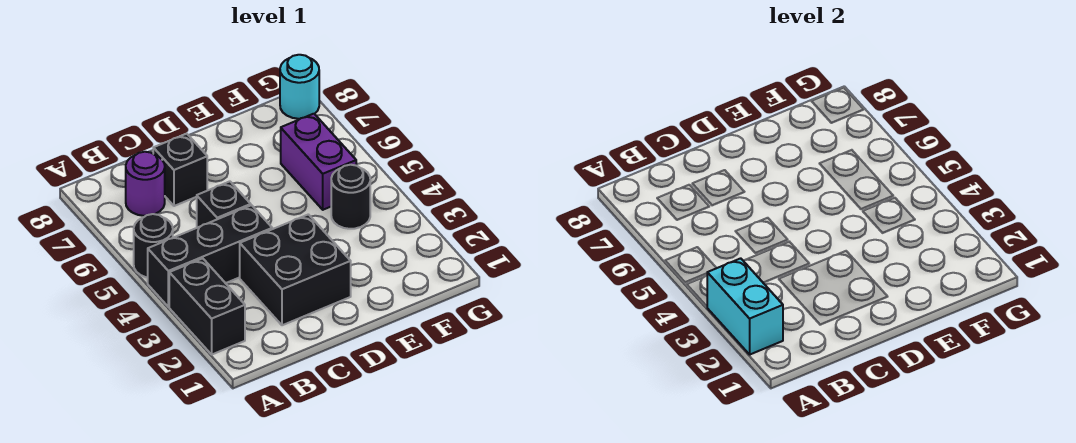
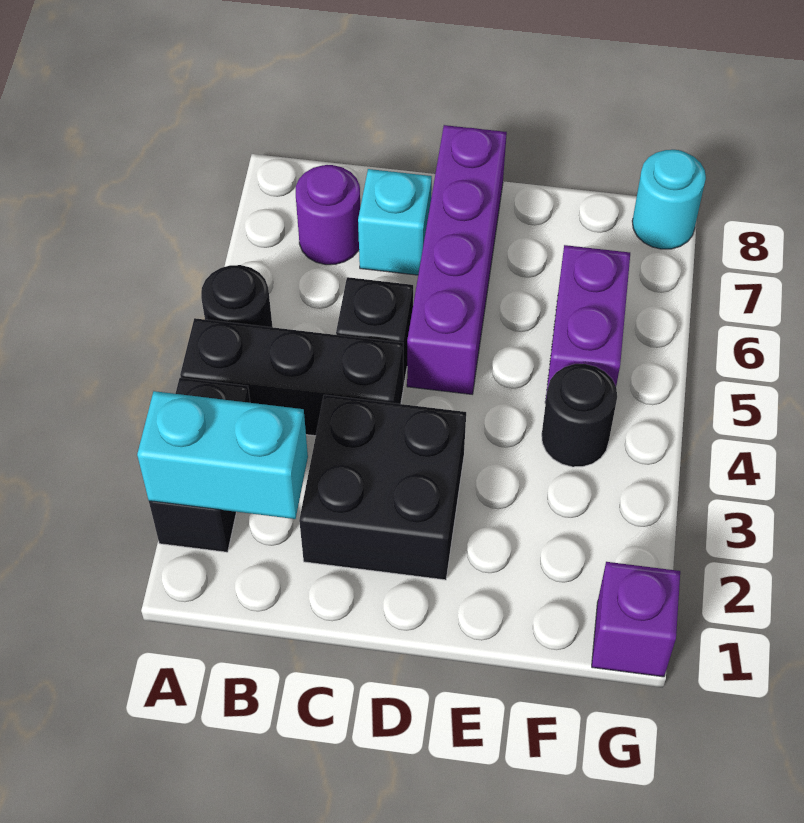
cyan brick A2:A3 level 2 -> cyan brick A2:B2 level 2
black brick C7 level 1 -> cyan brick C7 level 1
none -> purple brick D5:D8 level 1
none -> purple brick G1 level 1

